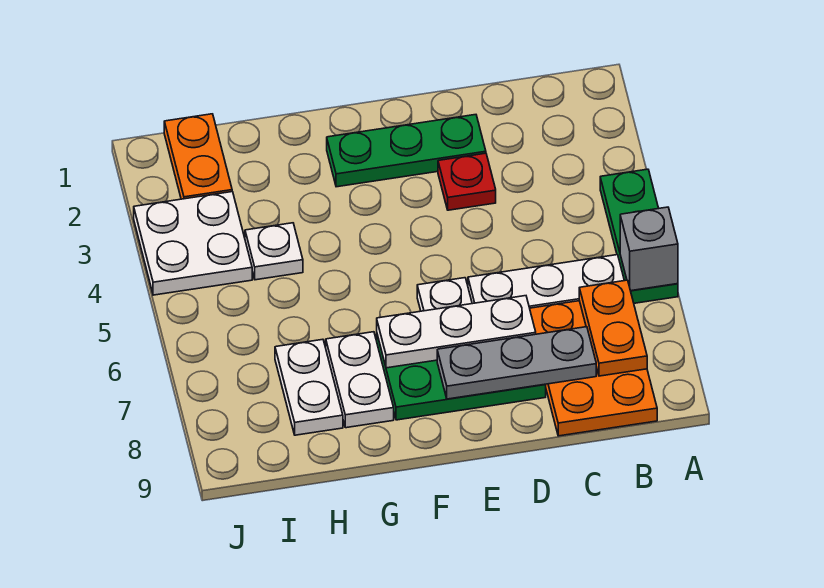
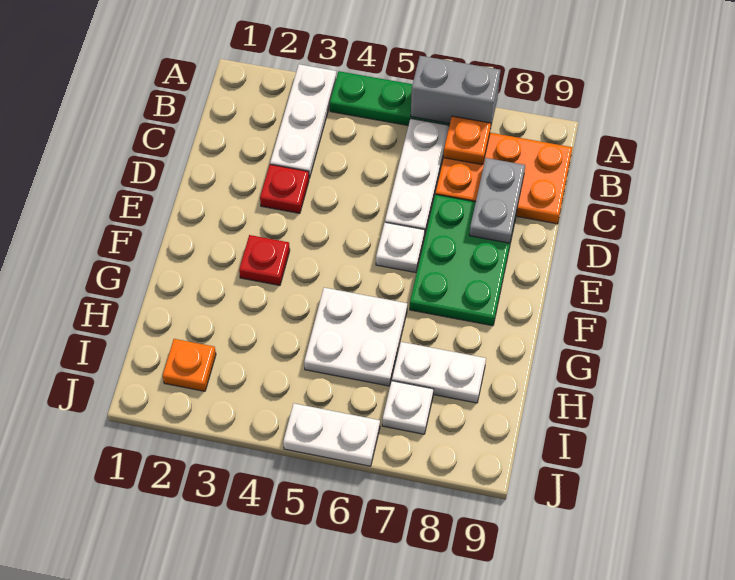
grey brick A6 level 2 -> grey brick A6:A7 level 2
orange plate B7:B8 level 2 -> orange plate B7 level 2
grey plate C8:E8 level 2 -> grey plate C8:D8 level 2
green plate D2:F2 level 1 -> none
white plate D7:F7 level 2 -> white plate A3:C3 level 1
none -> red plate F3 level 1
white plate G7:G8 level 1 -> white plate J5:J6 level 1
white plate H4 level 1 -> white plate I7 level 1
orange plate I1:I2 level 1 -> orange plate I2 level 1
white plate I3:J4 level 1 -> white plate G5:H6 level 1

